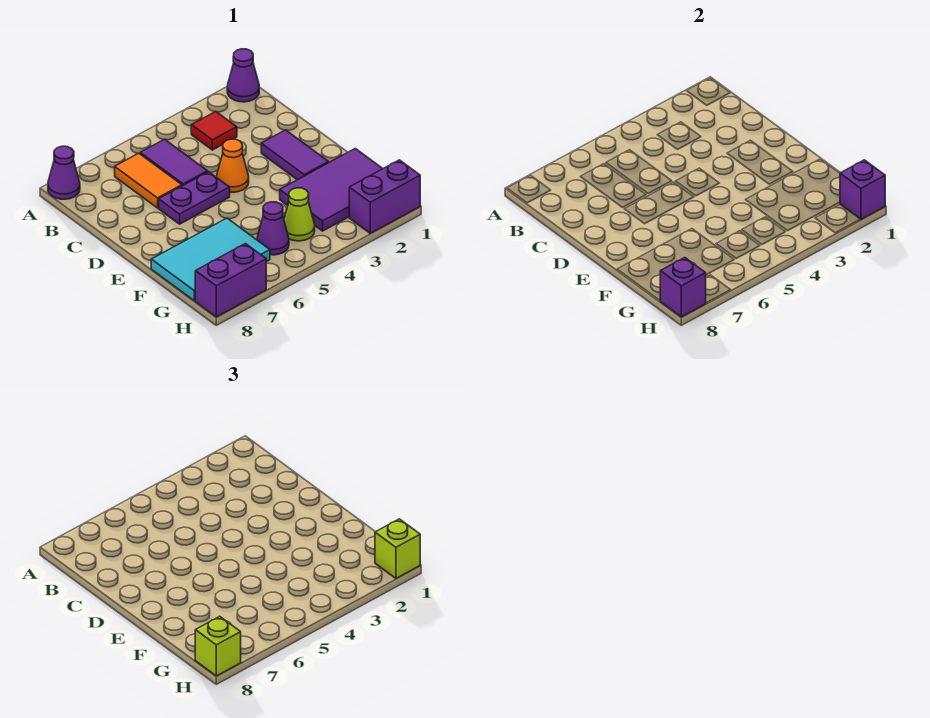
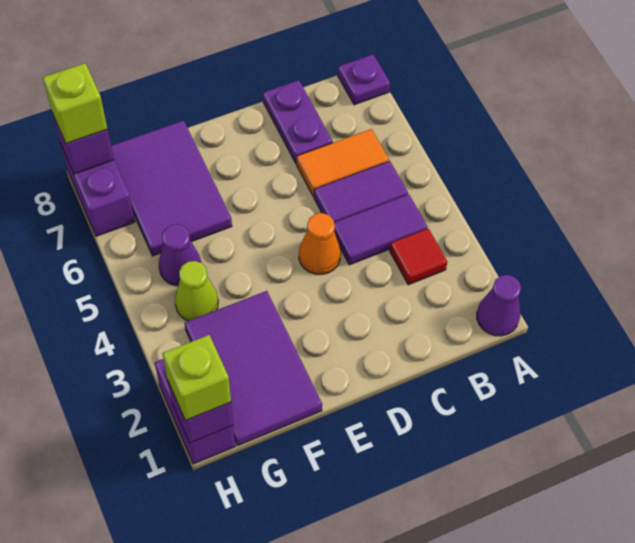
purple cone A8 level 1 -> purple plate A8 level 1
purple tile D2:E2 level 1 -> purple tile B4:C4 level 1
purple plate D5:D6 level 1 -> purple plate C7:C8 level 1
cyan tile F6:G8 level 1 -> purple tile F6:G8 level 1

